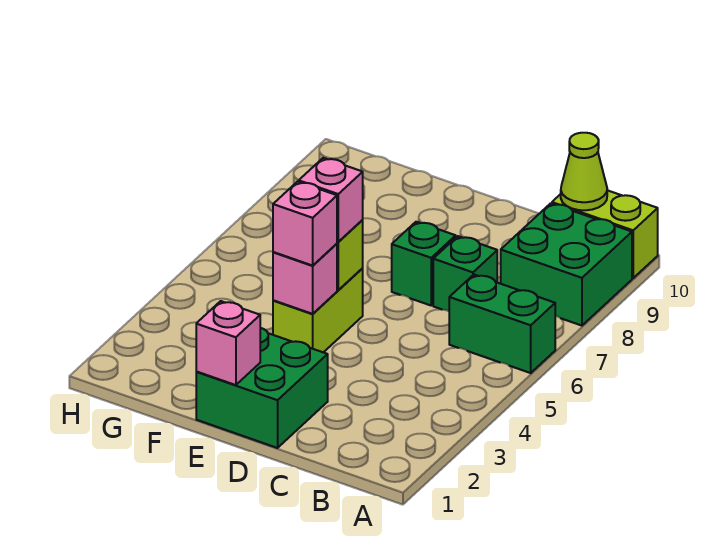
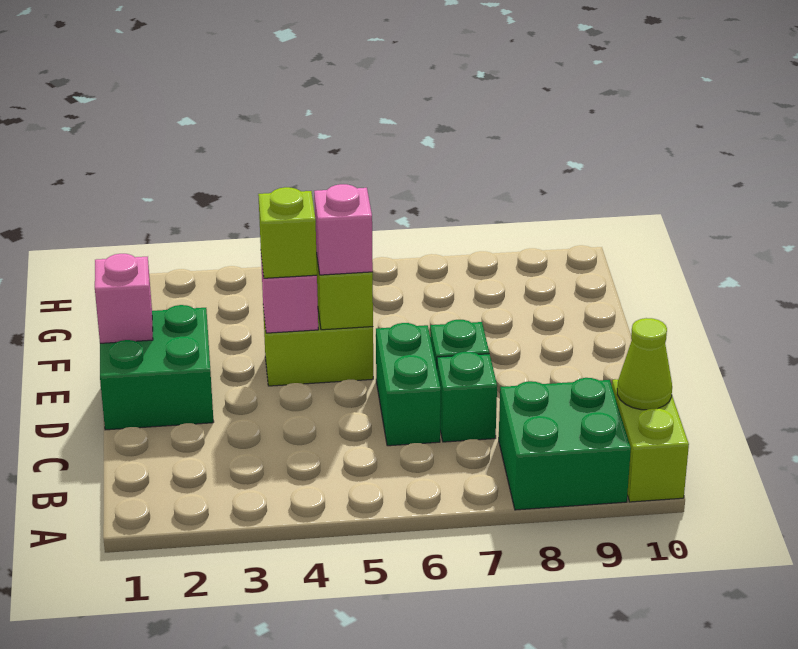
green brick A6:B6 level 1 -> green brick C6:D6 level 1
pink brick E4 level 3 -> lime brick E4 level 3

